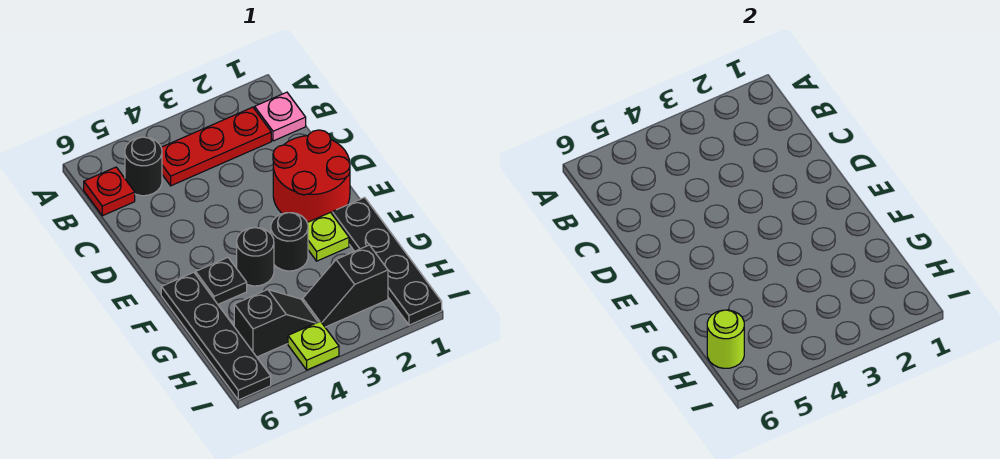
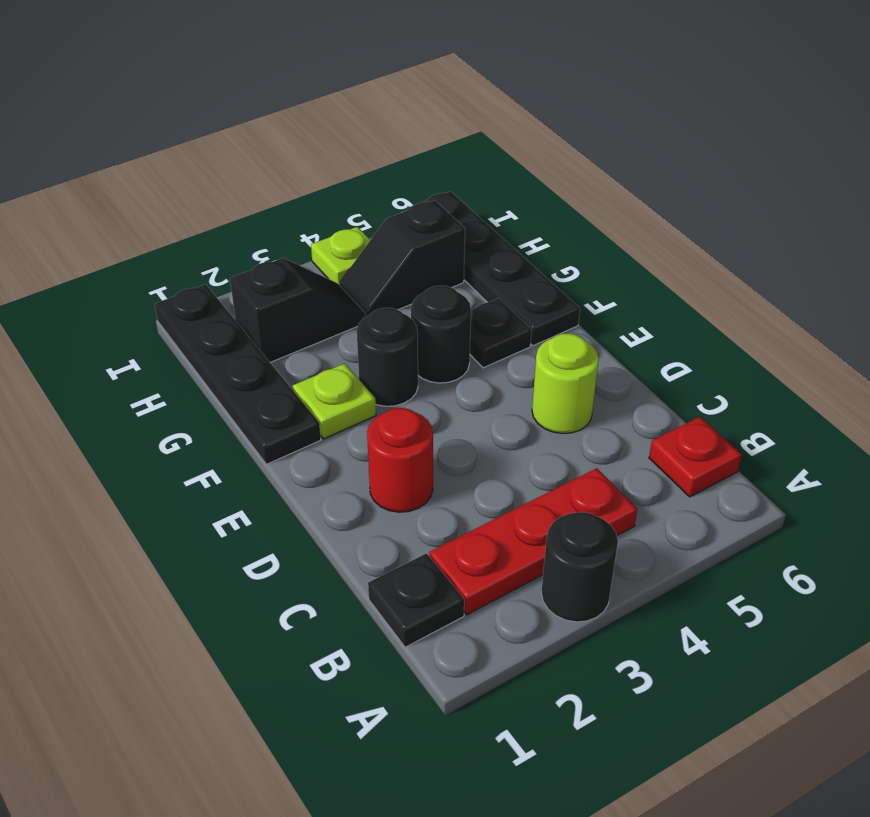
pink plate B1 level 1 -> black plate B1 level 1
black round brick B5 level 1 -> black round brick A3 level 1
red round brick D1:E2 level 1 -> red round brick D2 level 1
lime round brick H6 level 2 -> lime round brick D5 level 1

